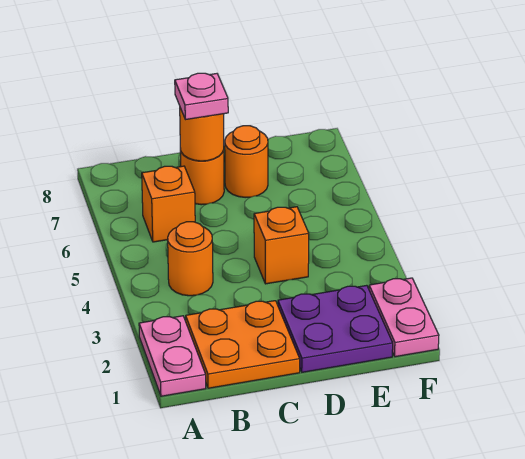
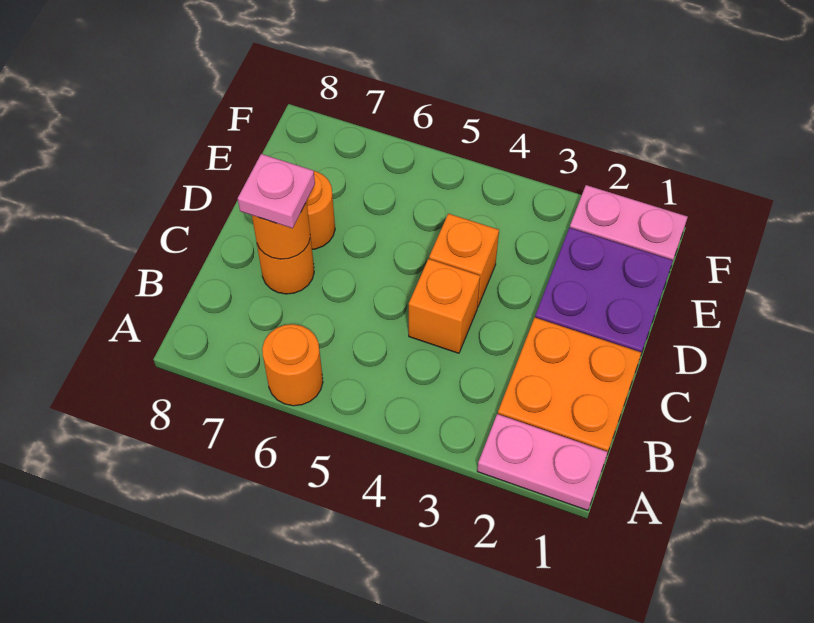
orange round brick B4 level 1 -> orange round brick A6 level 1
orange brick B6 level 1 -> orange brick C4 level 1

